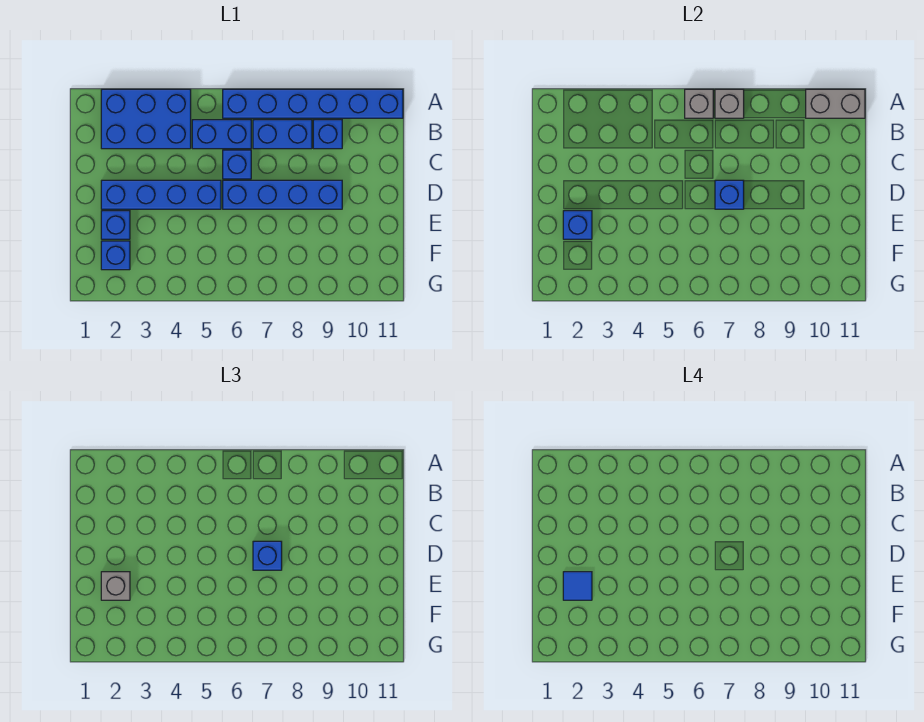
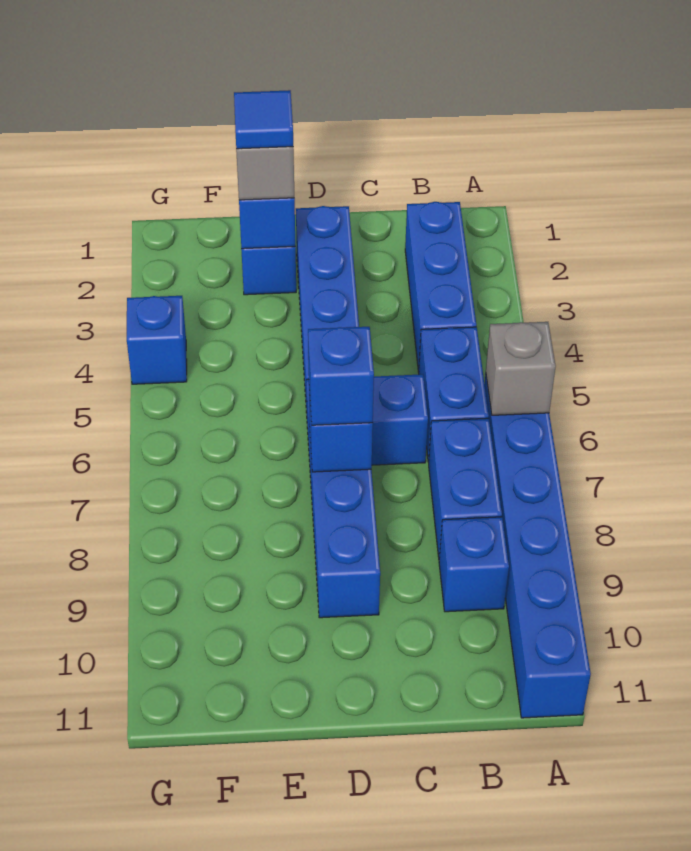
blue brick A2:B4 level 1 -> blue brick B2:B4 level 1
grey brick A7 level 2 -> none
grey brick A10:A11 level 2 -> none
blue brick F2 level 1 -> blue brick G4 level 1

